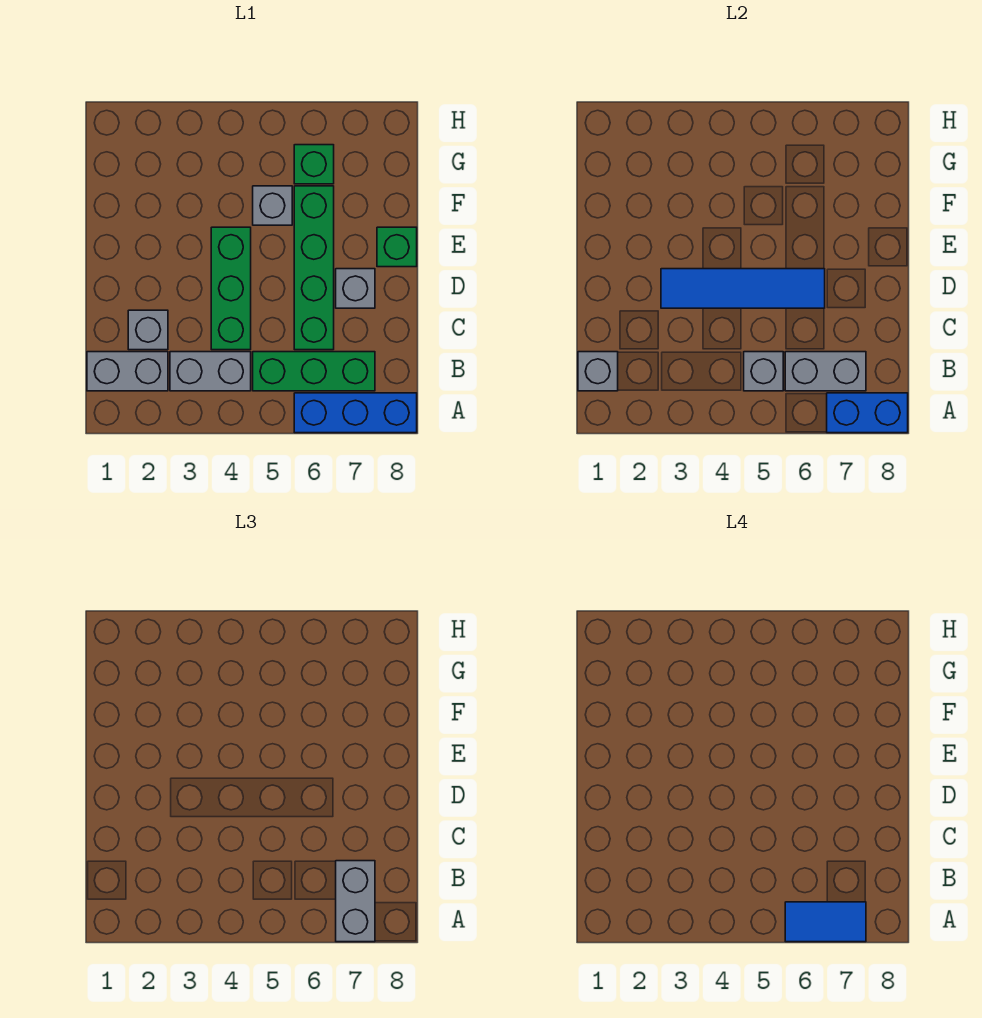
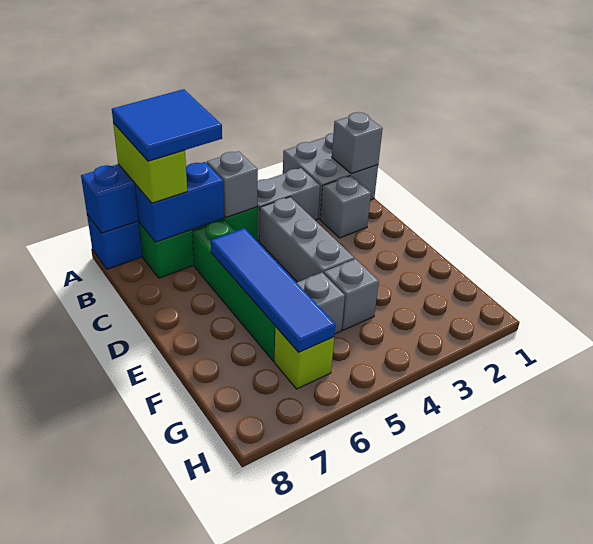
blue tile A6:A7 level 4 -> blue tile A6:B7 level 4
grey brick A7:B7 level 3 -> lime brick A7:B7 level 3
grey brick B1:B2 level 1 -> grey brick A1:B2 level 1
grey brick B6:B7 level 2 -> blue brick B6:B7 level 2
green brick C4:E4 level 1 -> grey brick C4:E4 level 1
blue tile D3:D6 level 2 -> blue tile D6:G6 level 2
grey brick D7 level 1 -> grey brick F4 level 1
green brick E8 level 1 -> none
green brick G6 level 1 -> lime brick G6 level 1

